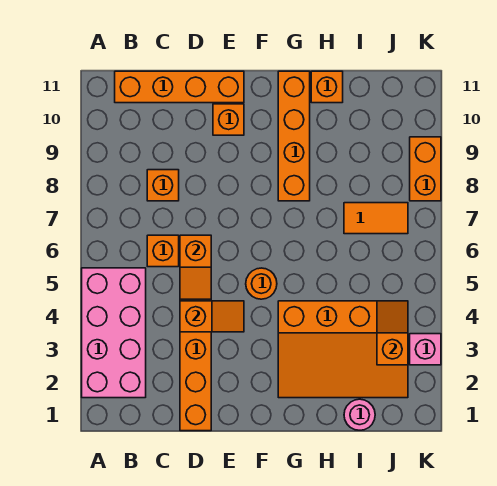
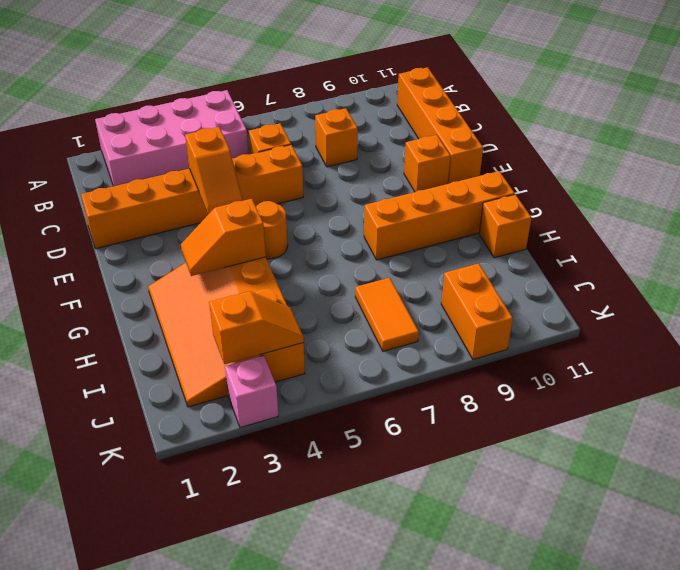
orange slope D5:D6 level 2 top 6 -> orange slope G3:G4 level 2 top 4
pink round brick I1 level 1 -> none
orange brick K8:K9 level 1 -> orange brick J9:K9 level 1

